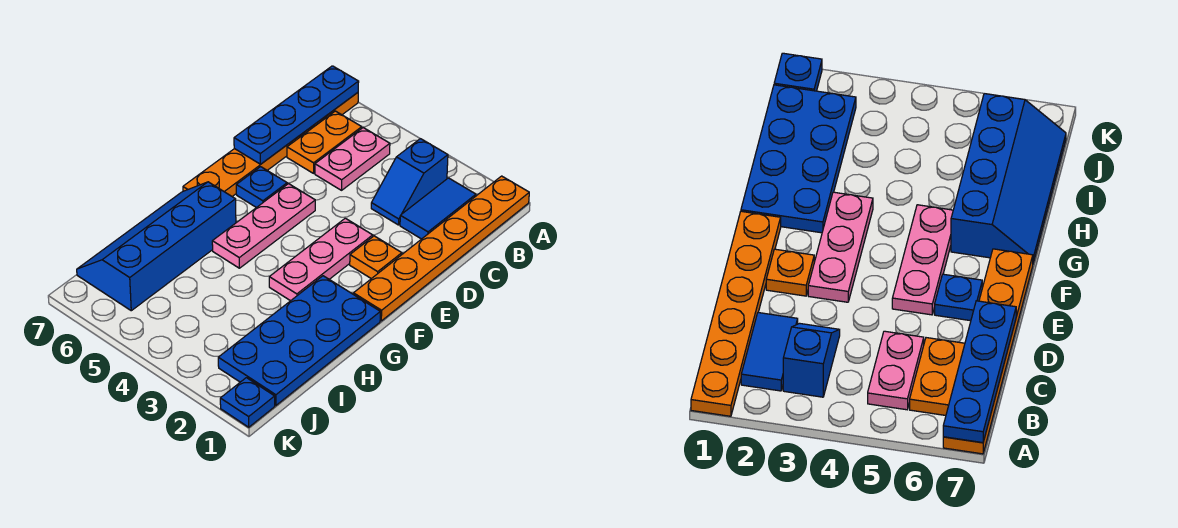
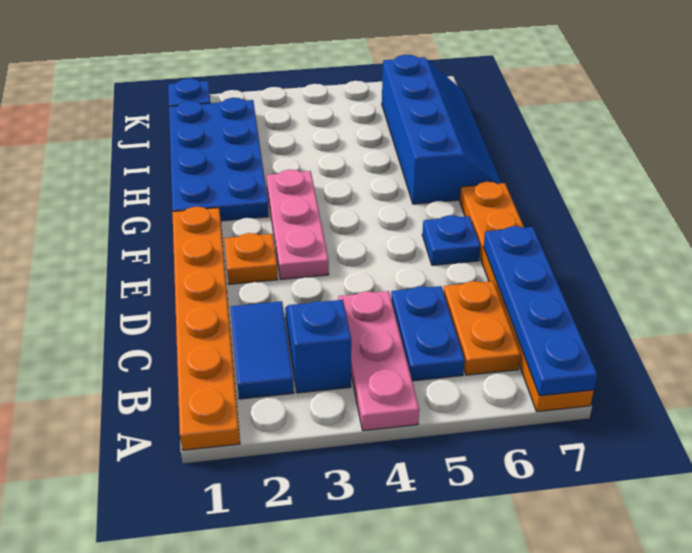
pink plate B5:C5 level 1 -> blue plate B5:C5 level 1
pink plate E5:G5 level 1 -> pink plate A4:C4 level 1

